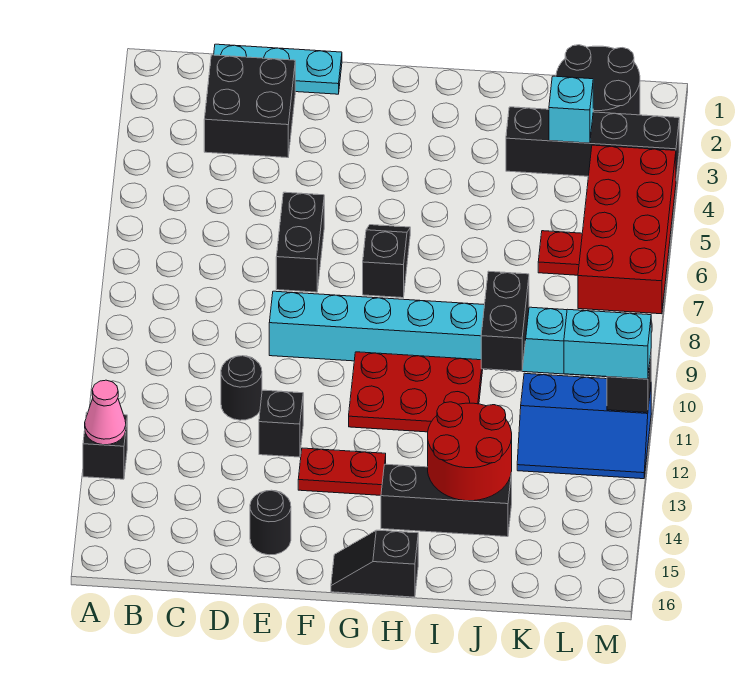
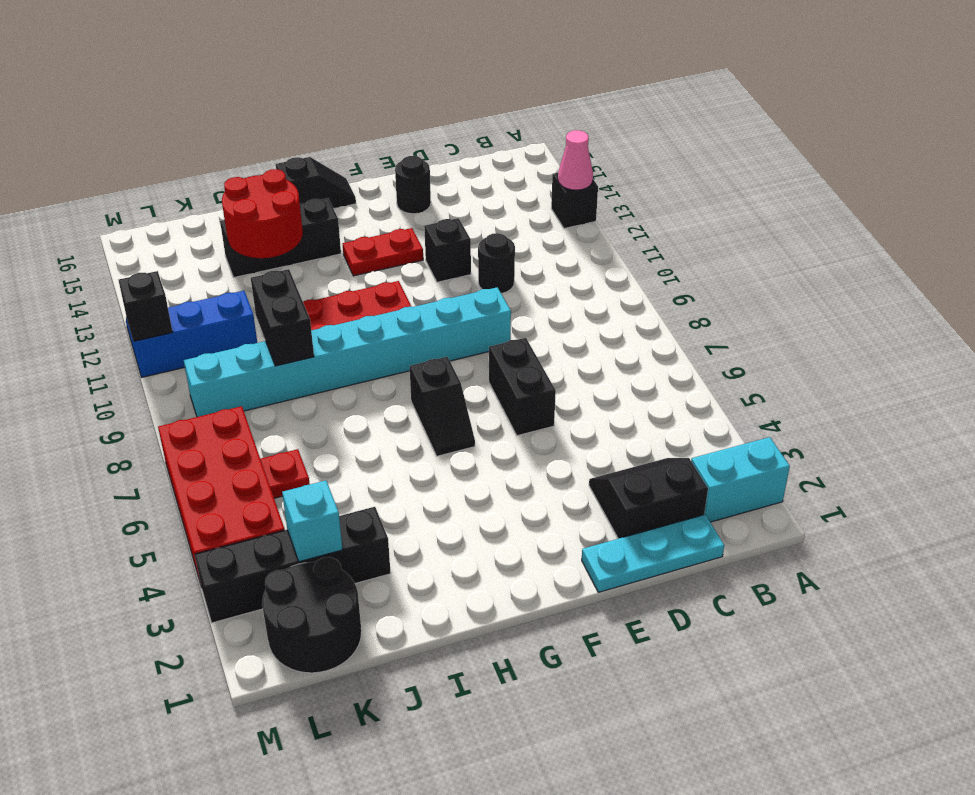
black brick C2:D3 level 1 -> black slope C2:D3 level 1 top 2
cyan brick L11:M11 level 3 -> cyan brick A2:B2 level 1

